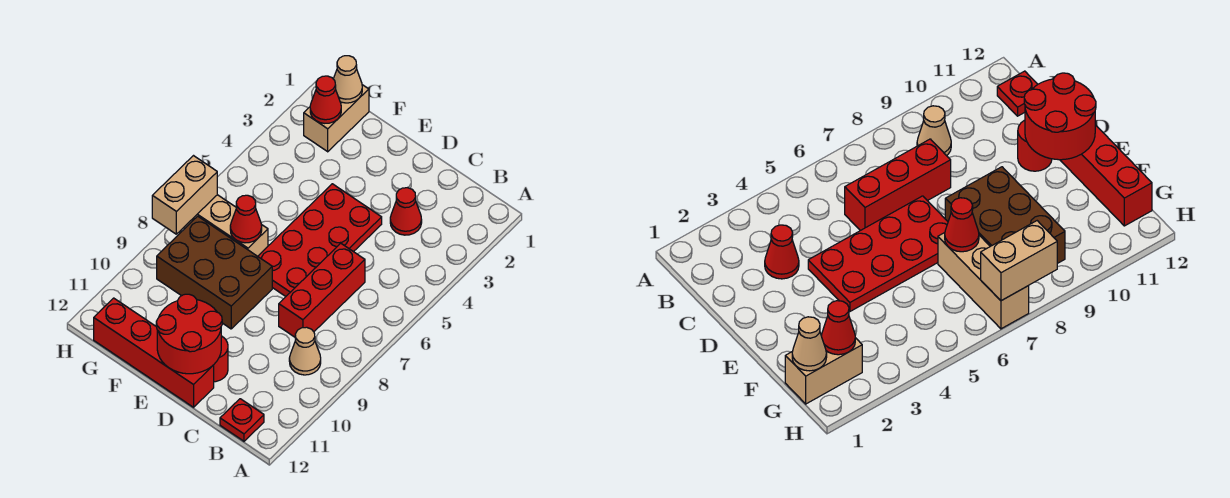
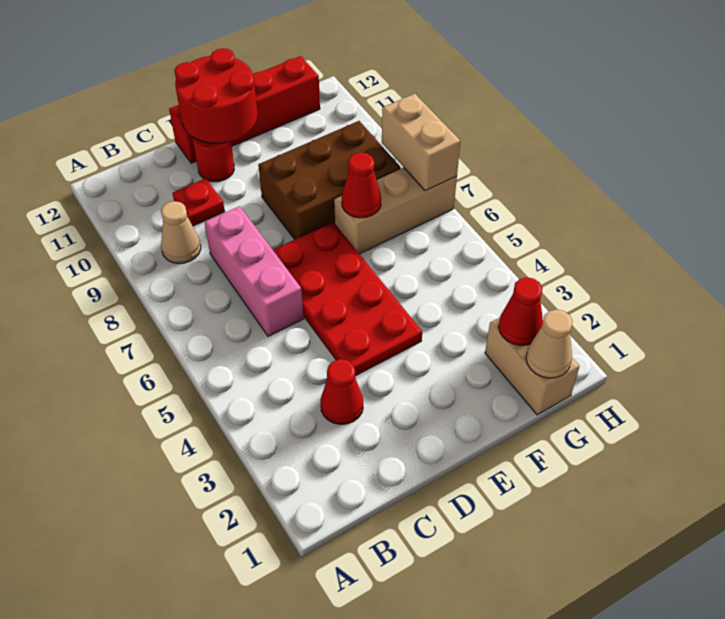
red plate B12 level 1 -> red plate C10 level 1
red brick C6:C8 level 1 -> pink brick C6:C8 level 1

